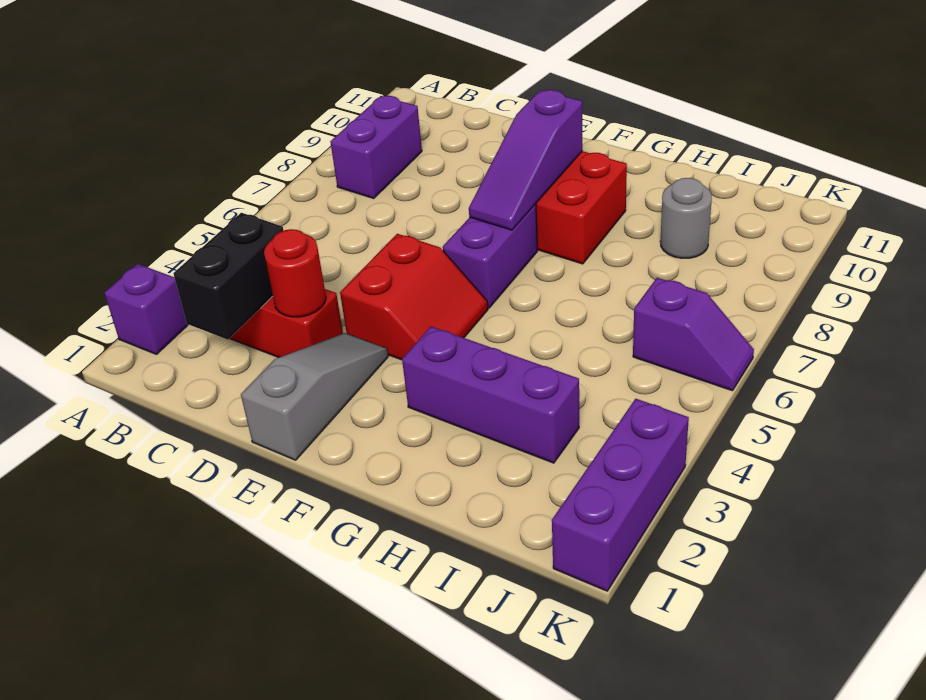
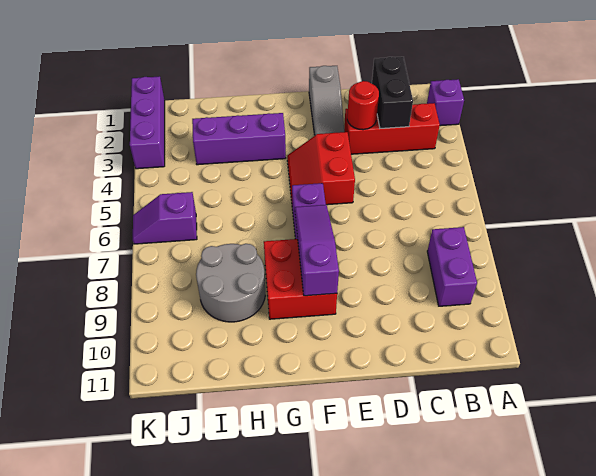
grey round brick I9 level 1 -> grey round brick H8:I9 level 1

